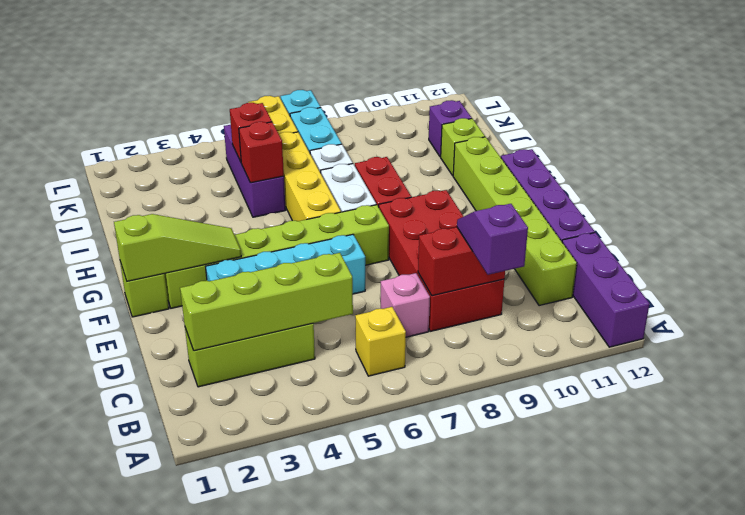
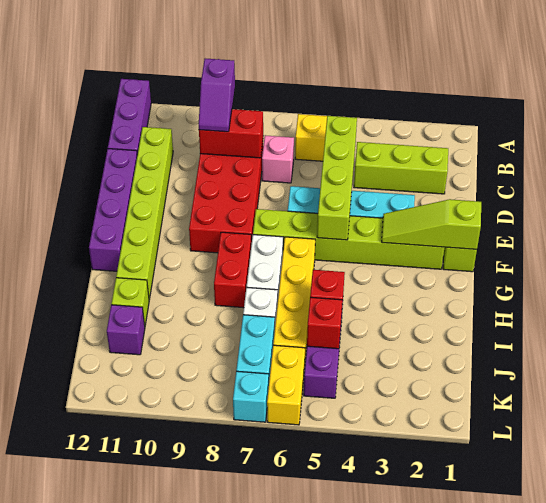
lime brick C2:C5 level 2 -> lime brick C5:F5 level 2

